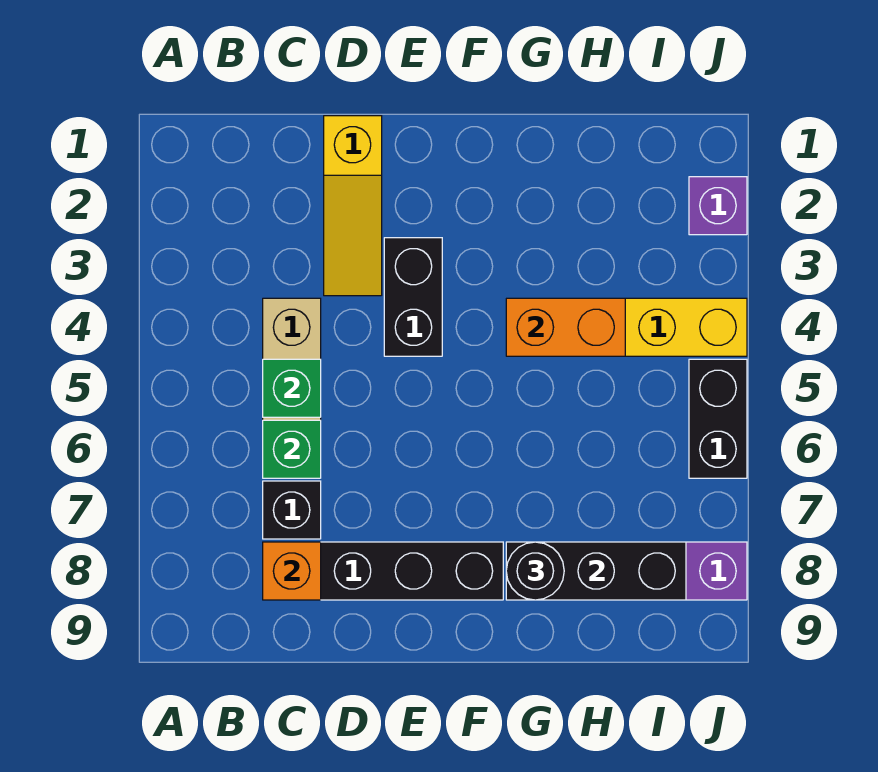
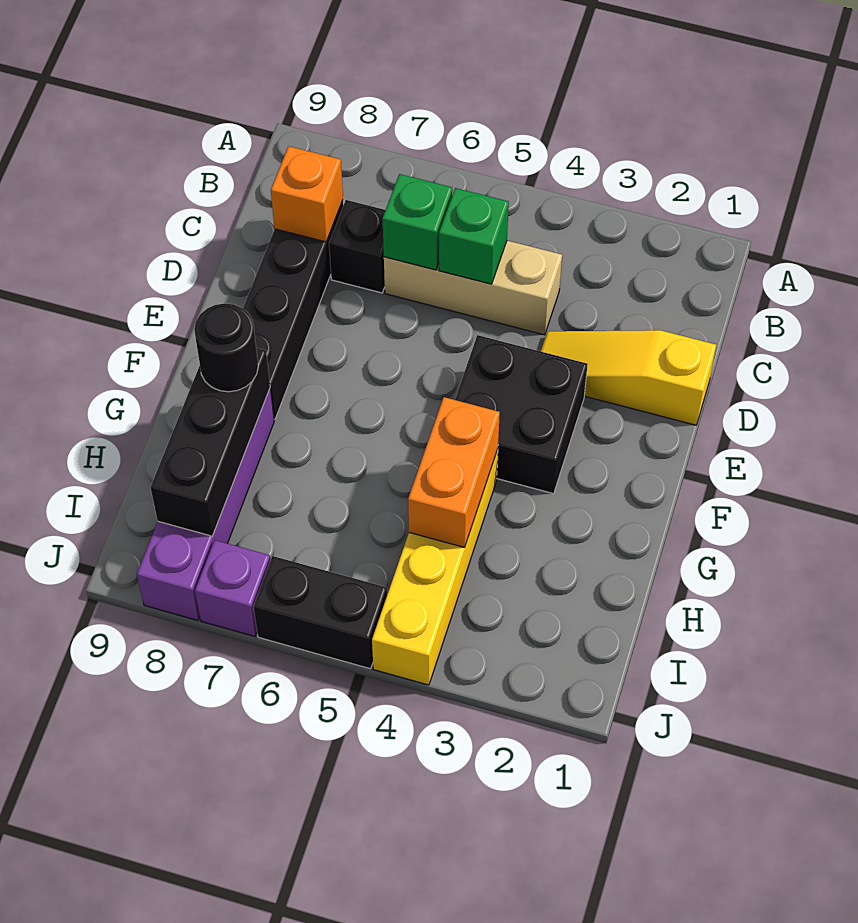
black brick E3:E4 level 1 -> black brick E3:F4 level 1
purple brick J2 level 1 -> purple brick J7 level 1

